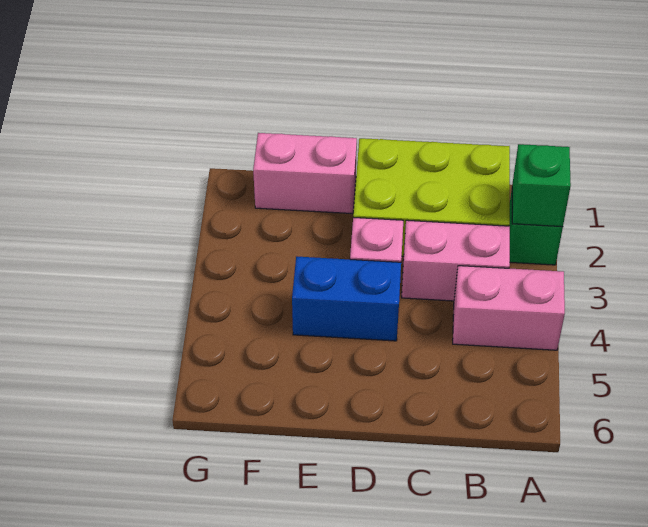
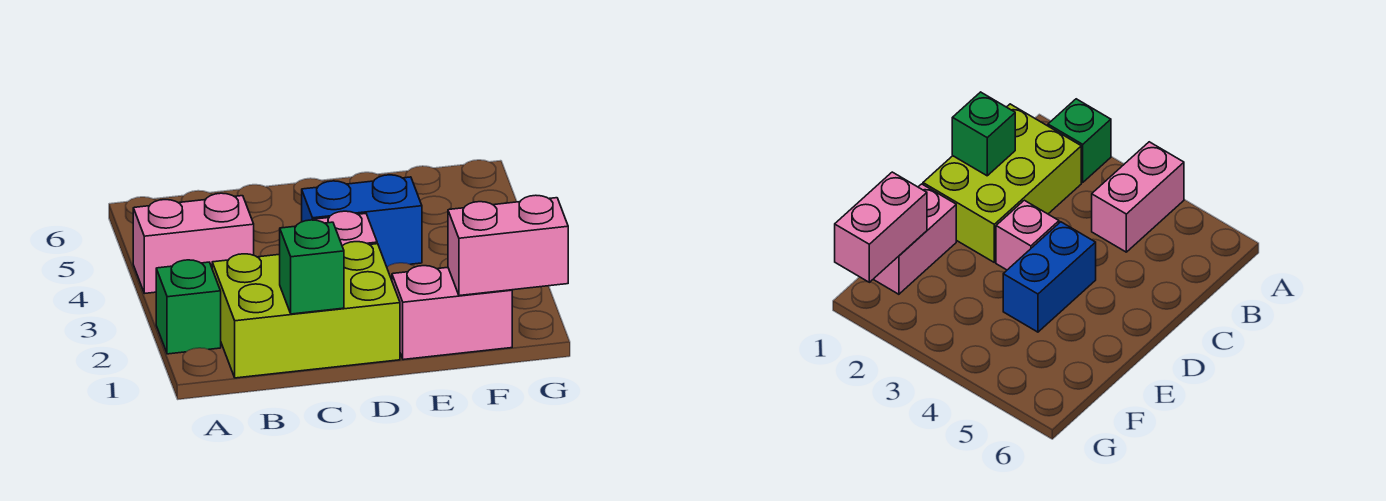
green brick A2 level 2 -> green brick C1 level 2
pink brick B3:C3 level 1 -> pink brick F1:G1 level 2

